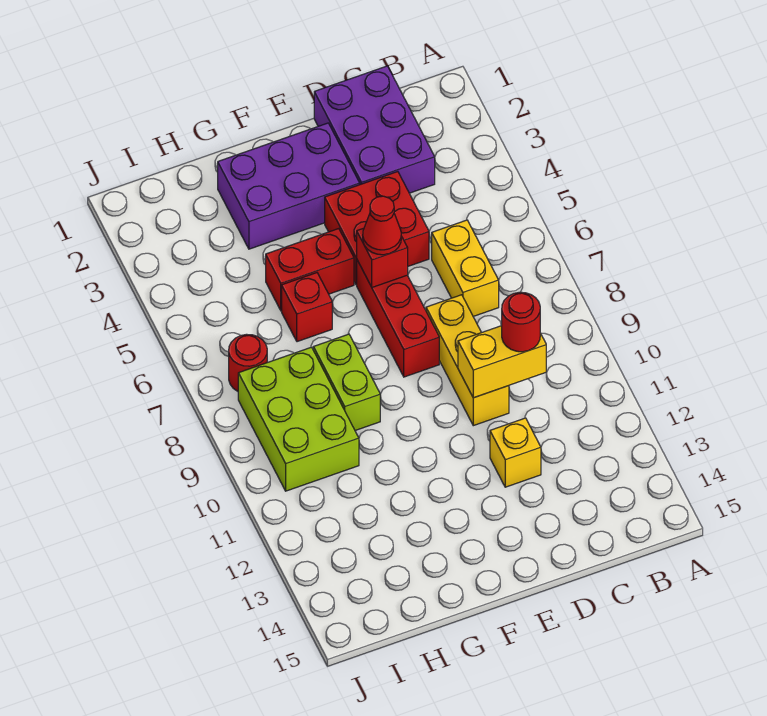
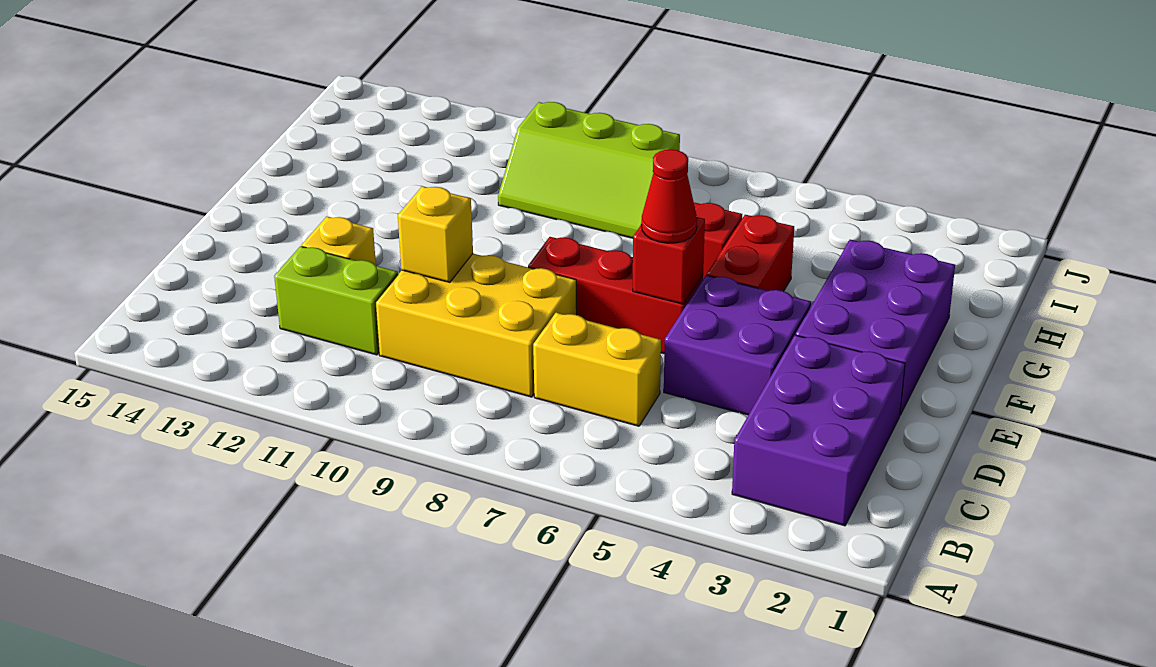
purple brick C1:D3 level 1 -> purple brick B2:D3 level 1
yellow brick C10:D10 level 2 -> yellow brick D10 level 2
red round brick C10 level 3 -> none
red brick D4:E5 level 1 -> purple brick D4:E5 level 1
yellow brick D8:D10 level 1 -> yellow brick C8:D10 level 1
lime brick G8:G9 level 1 -> lime brick C11:C12 level 1
lime brick H8:I10 level 1 -> lime slope H8:I10 level 1 top I
red round brick I7 level 1 -> none

